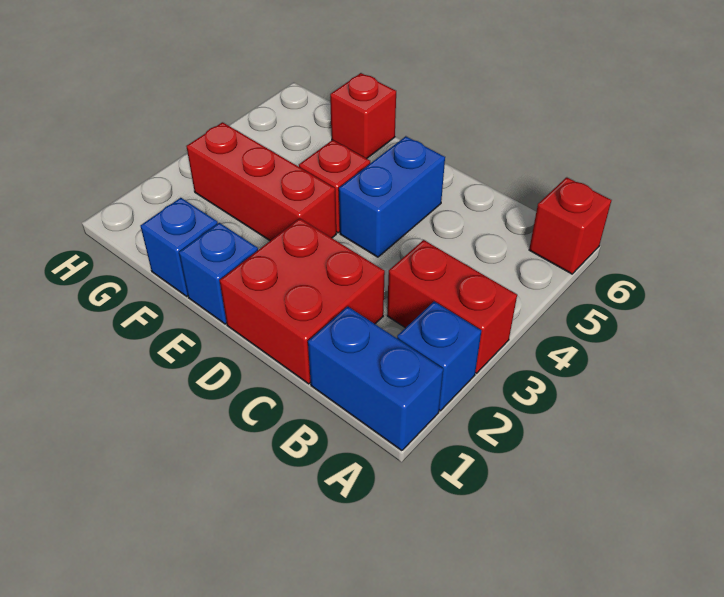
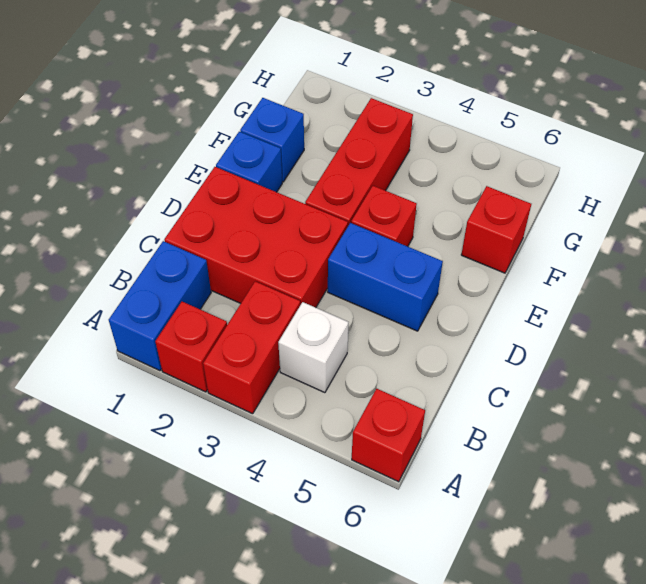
blue brick A2 level 1 -> red brick A2 level 1
none -> white brick B4 level 1
red brick C1:D2 level 1 -> red brick C1:D3 level 1

